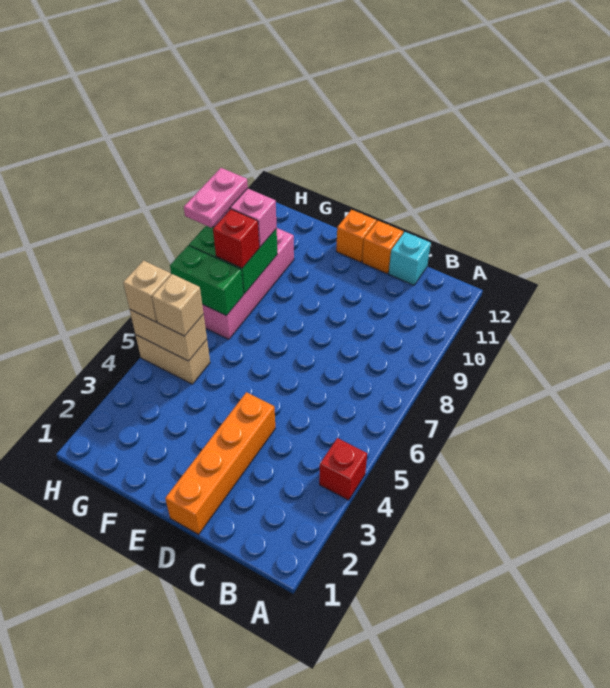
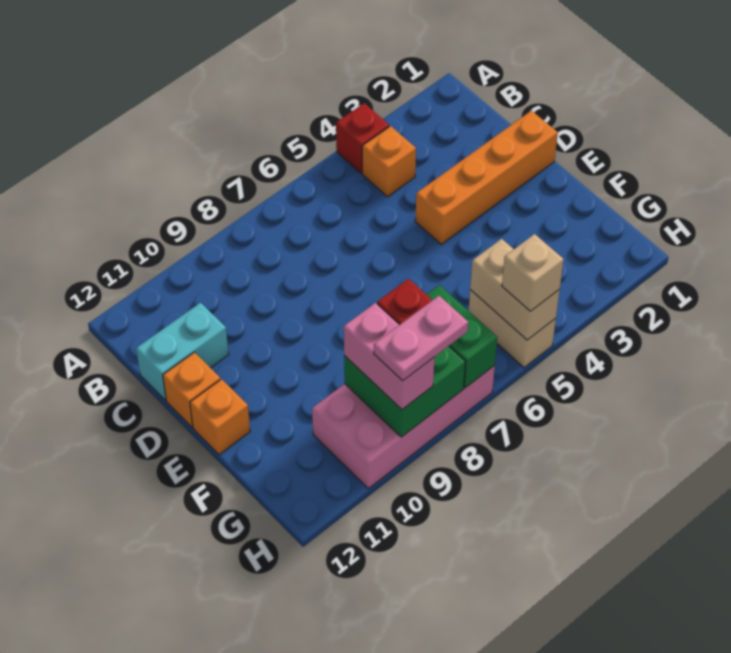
none -> orange brick B4 level 1
cyan brick C12 level 1 -> cyan brick C11:C12 level 1
tan brick G5 level 3 -> none

